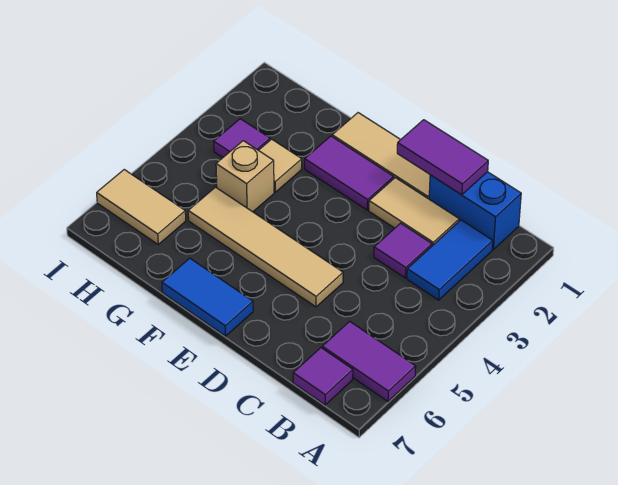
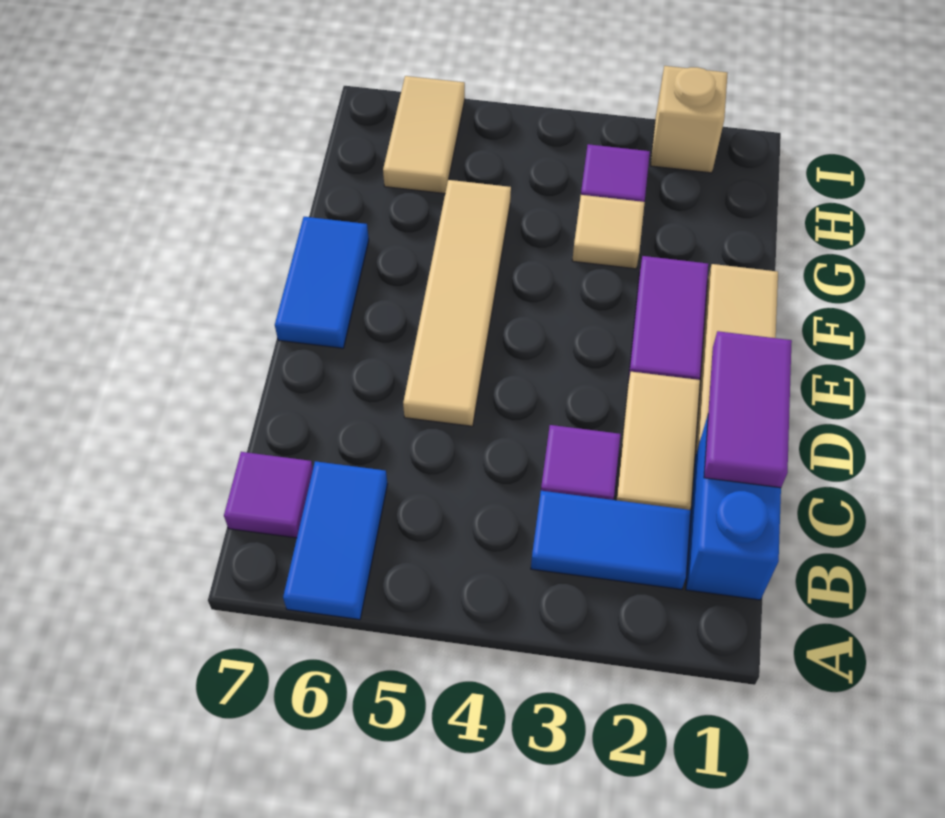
purple tile A6:B6 level 1 -> blue tile A6:B6 level 1
tan brick G4 level 1 -> tan brick I2 level 1

